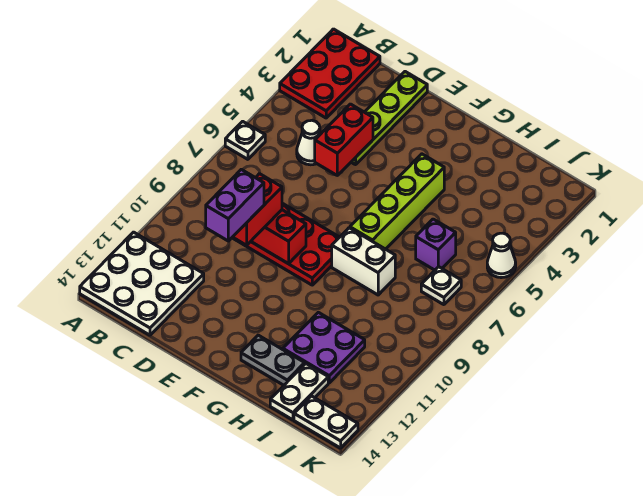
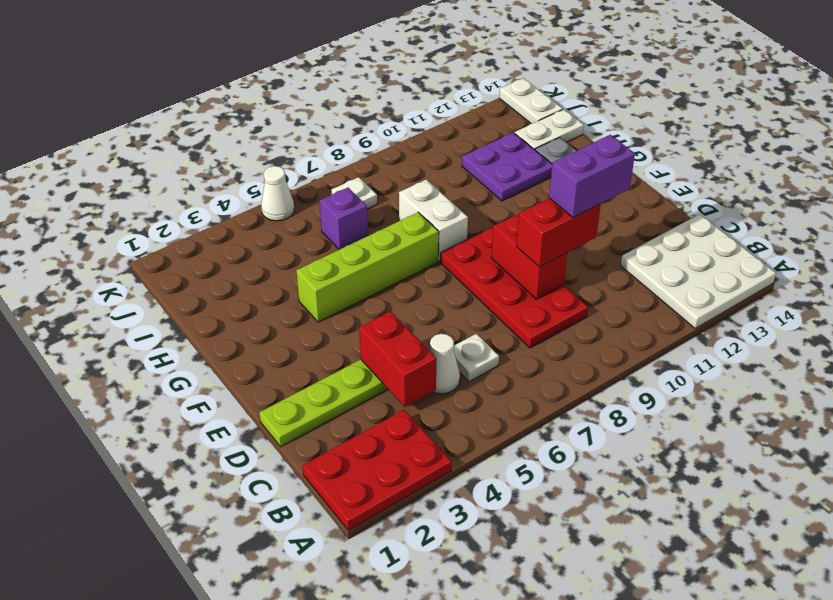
white plate A6 level 1 -> white plate C6 level 1
red brick D4:D5 level 2 -> red brick C4:D4 level 2

